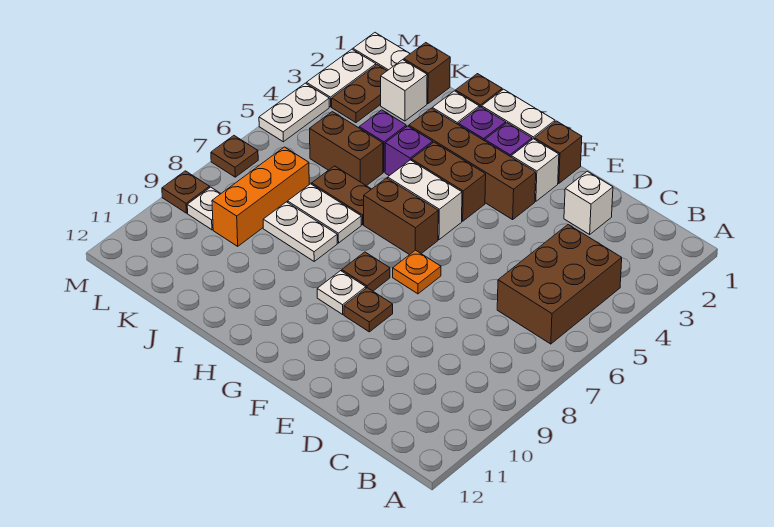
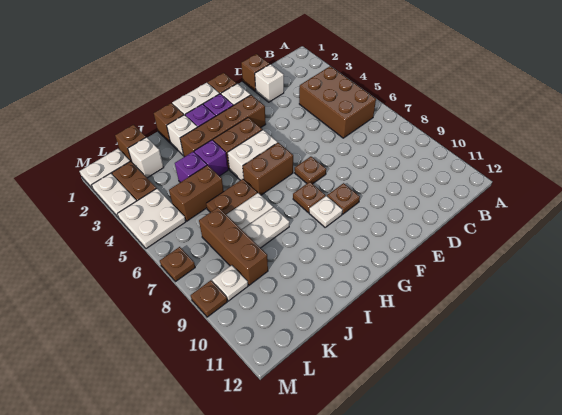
none -> brown brick D1 level 1
orange plate F7 level 1 -> brown plate F7 level 1
orange brick K7:K9 level 1 -> brown brick K7:K9 level 1
white plate M4:M5 level 1 -> white plate L4:M5 level 1

